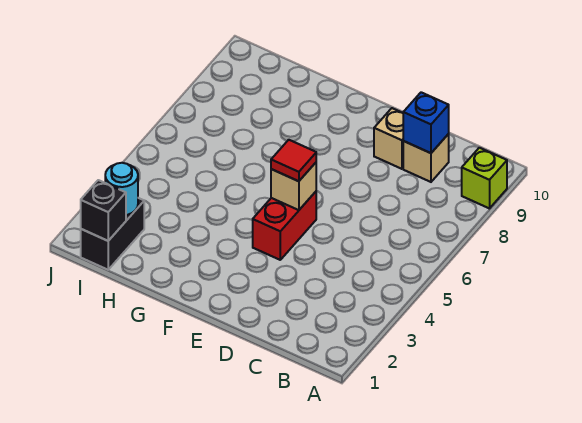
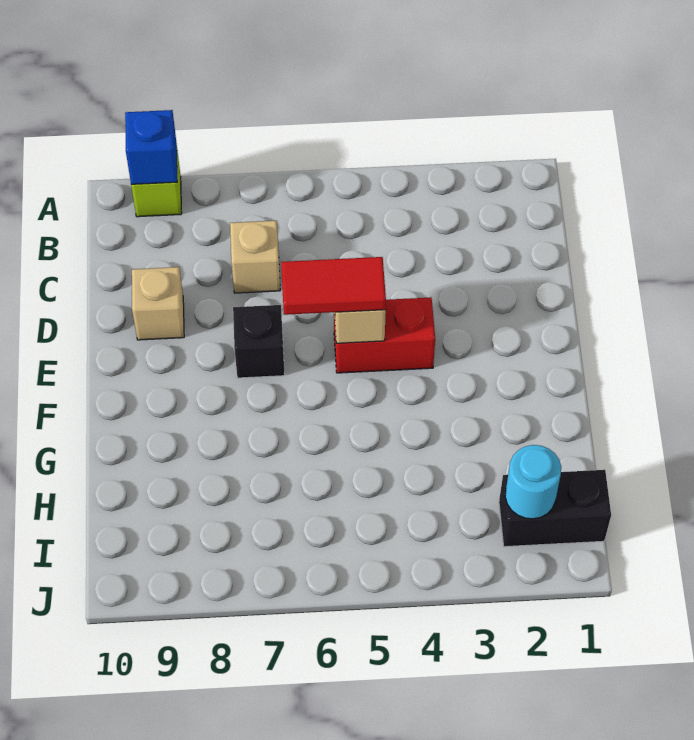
tan brick C9 level 1 -> tan brick C7 level 1
blue brick C9 level 2 -> blue brick A9 level 2
red tile E5 level 3 -> red tile E5:E6 level 3
black brick I1 level 2 -> black brick E7 level 1

